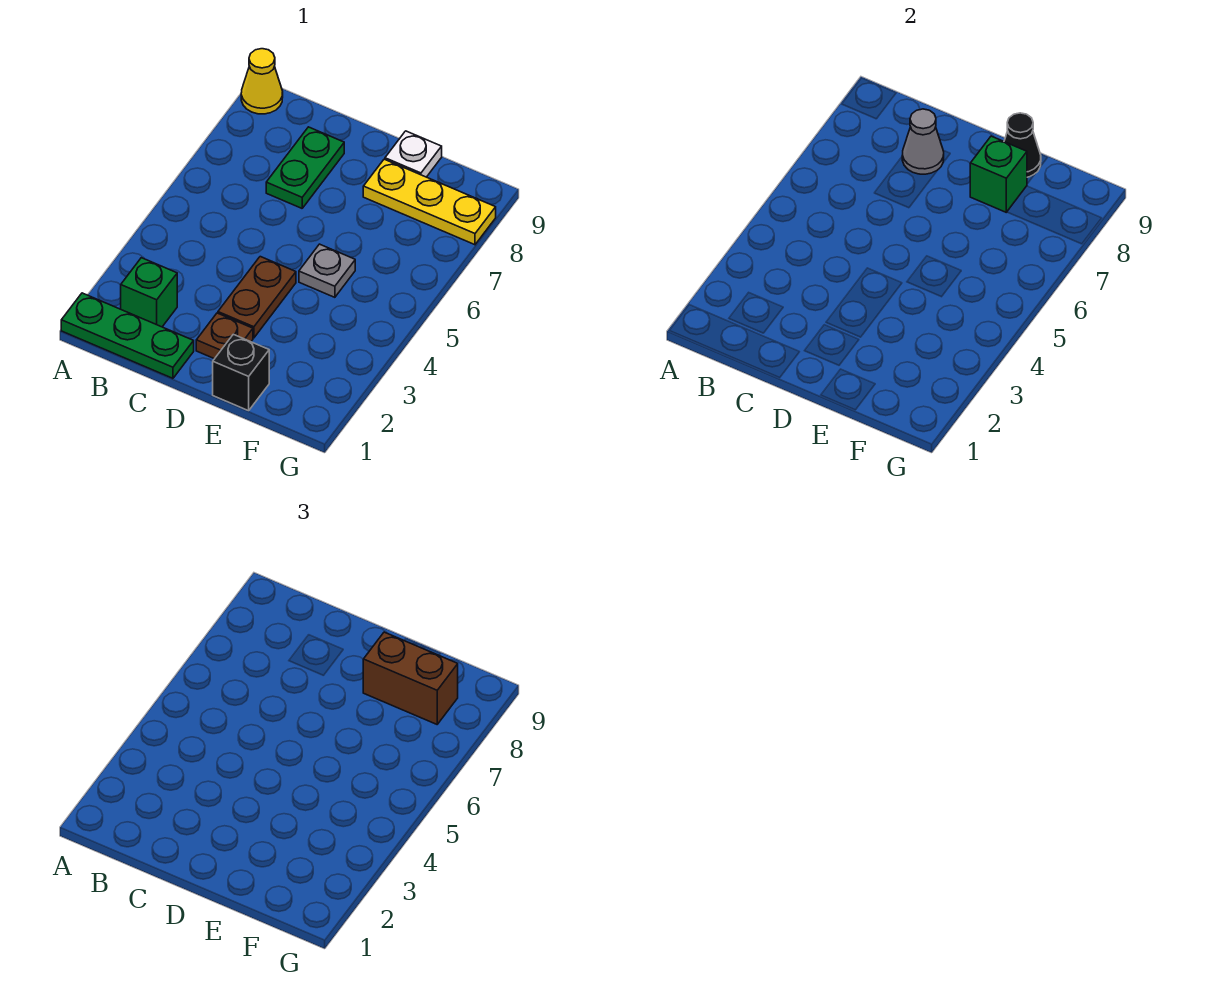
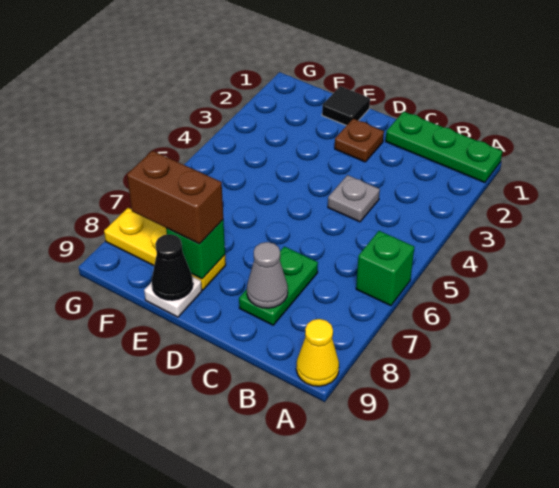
green brick B2 level 1 -> green brick A6 level 1
brown plate D3:D4 level 1 -> none
black brick E1 level 1 -> black tile E1 level 1
grey plate E5 level 1 -> grey plate C4 level 1

